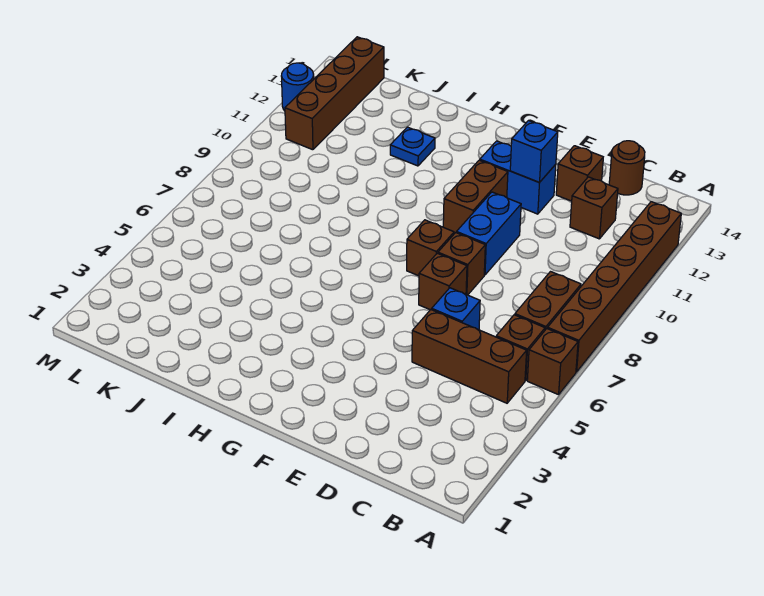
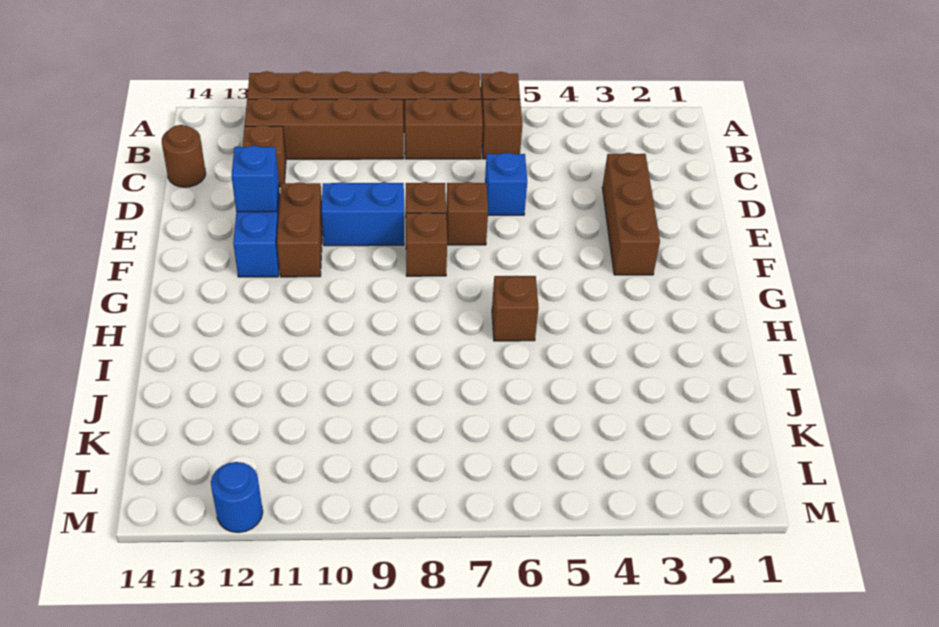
brown brick B5:D5 level 1 -> brown brick D3:F3 level 1
brown brick D13 level 1 -> brown brick H6 level 1
brown brick F10:F11 level 1 -> brown brick E11:F11 level 1
blue plate I12 level 1 -> none
brown brick L11:L14 level 1 -> brown brick B9:B12 level 1

